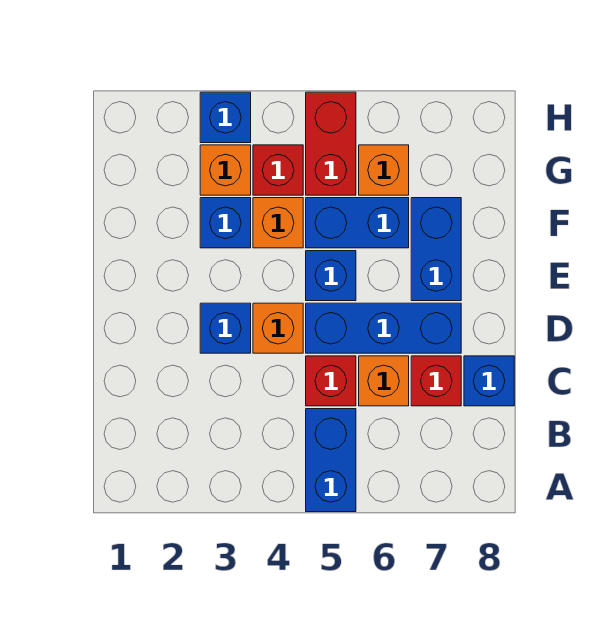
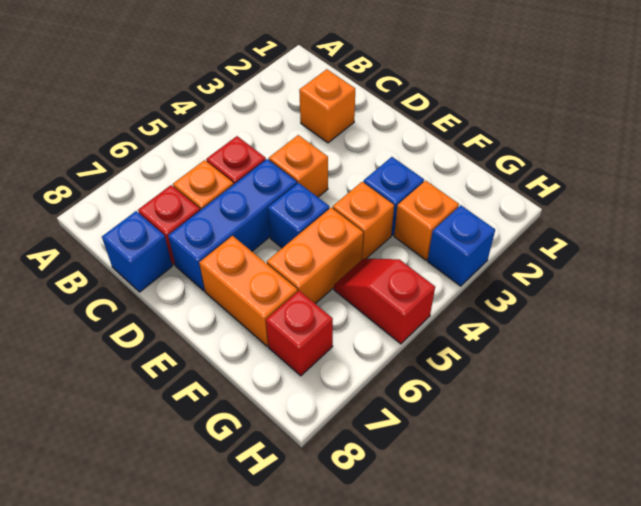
blue brick A5:B5 level 1 -> none
blue brick D3 level 1 -> none
blue brick E7:F7 level 1 -> orange brick E7:F7 level 1
blue brick F5:F6 level 1 -> orange brick F5:F6 level 1
red brick G4 level 1 -> red brick G7 level 1
red brick G5:H5 level 1 -> red slope G5:H5 level 1 top H
orange brick G6 level 1 -> orange brick C2 level 1

